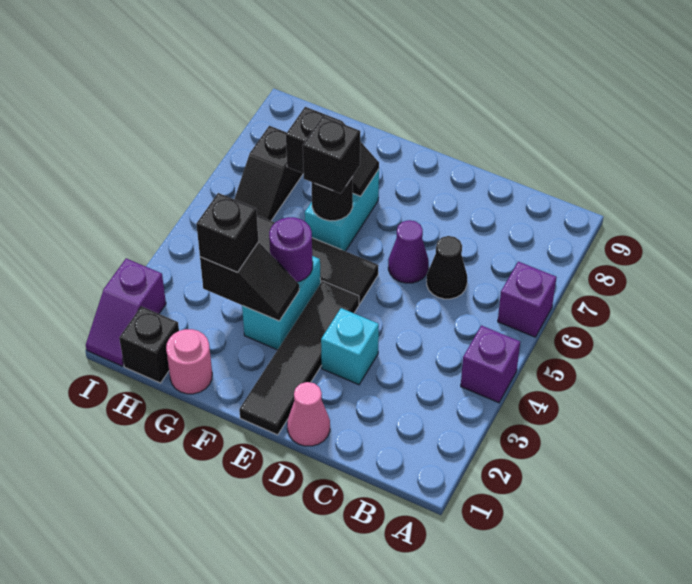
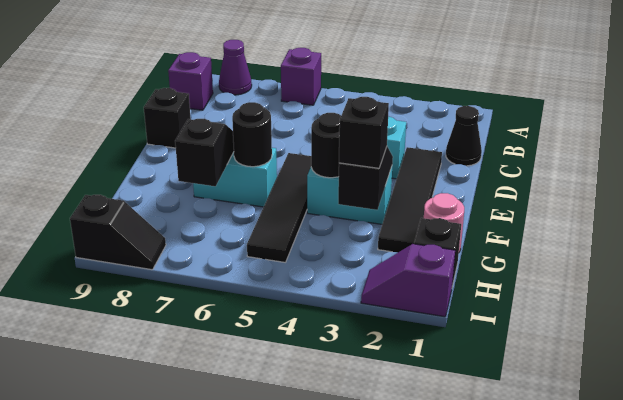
purple brick A4 level 1 -> purple brick B9 level 1
black cone C6 level 1 -> black cone C1 level 1
pink cone D1 level 1 -> none
purple cone D6 level 1 -> purple cone A8 level 1
black tile E1:E4 level 1 -> black tile D2:G2 level 1
purple round brick F4 level 2 -> black round brick F4 level 2
black brick F6 level 3 -> black brick D9 level 1
black slope H6:H7 level 1 top 7 -> black slope I8:I9 level 1 top 9
purple slope I1:I2 level 1 top 2 -> purple slope I1:I2 level 1 top 1

